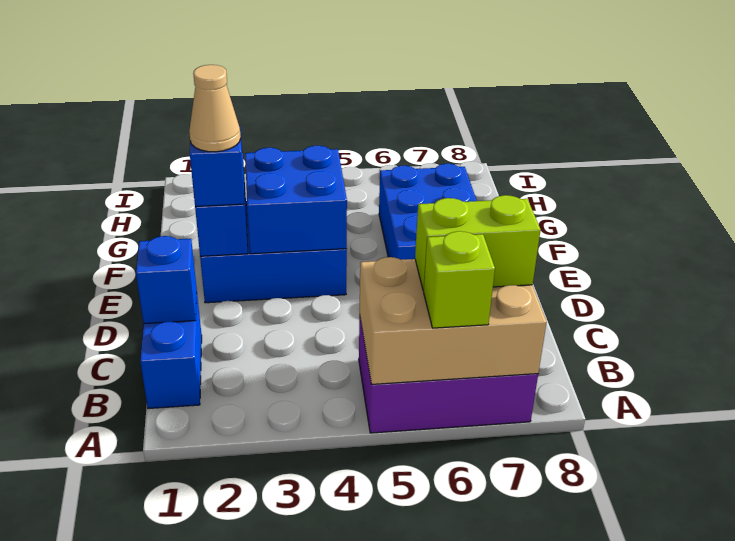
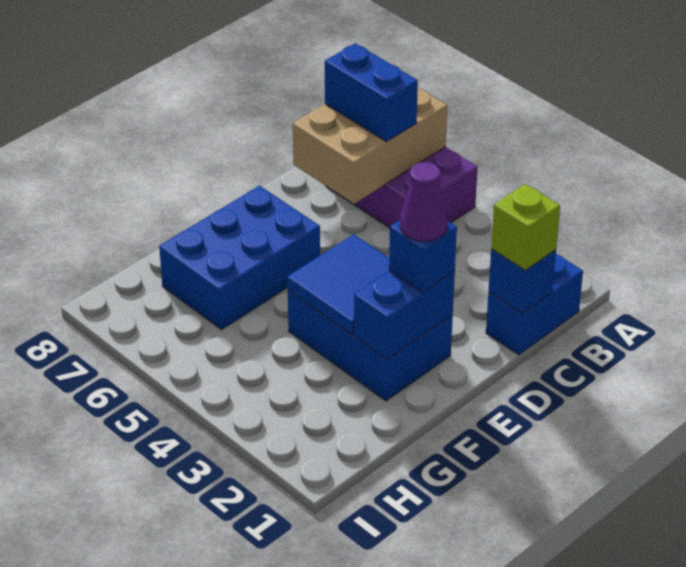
tan brick A5:B7 level 2 -> tan brick A6:C7 level 2
lime brick A6 level 3 -> lime brick C1 level 3
lime brick B6:B7 level 3 -> blue brick B6:B7 level 3
tan cone E2 level 4 -> purple cone E2 level 4
blue brick E3:F4 level 2 -> blue tile E3:F4 level 2

